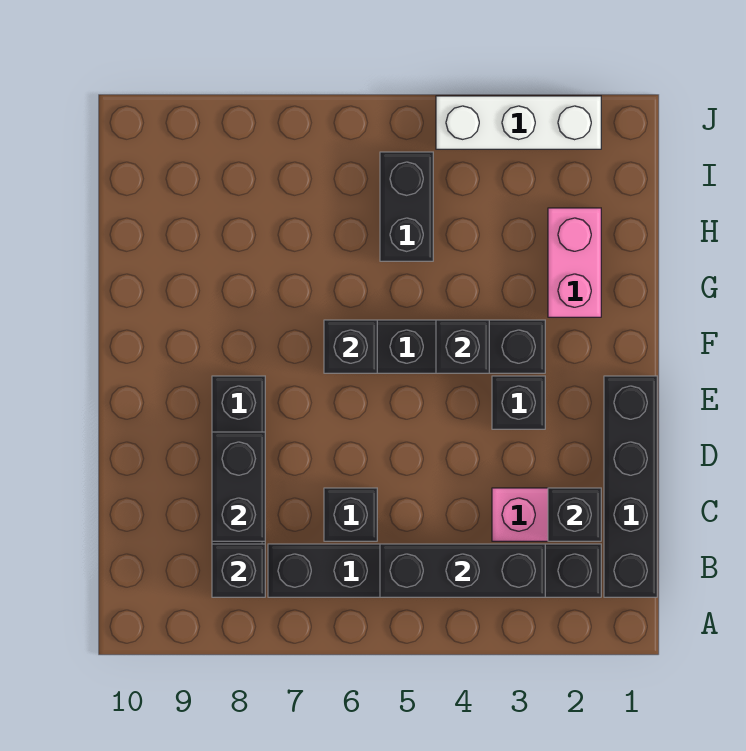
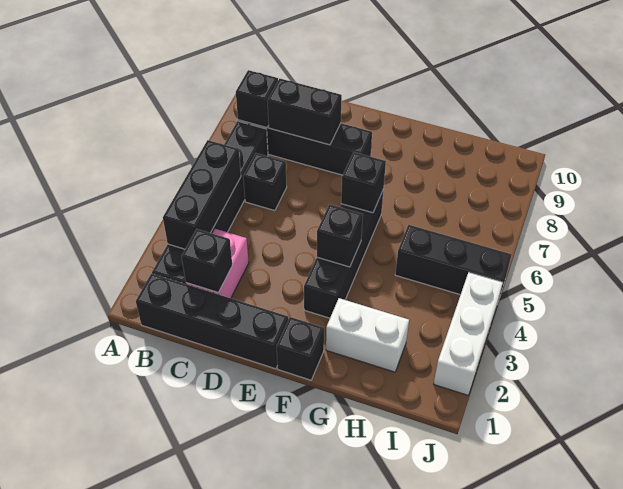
black brick E3 level 1 -> black brick F1 level 1
pink brick G2:H2 level 1 -> white brick G2:H2 level 1
black brick H5:I5 level 1 -> black brick H5:J5 level 1

